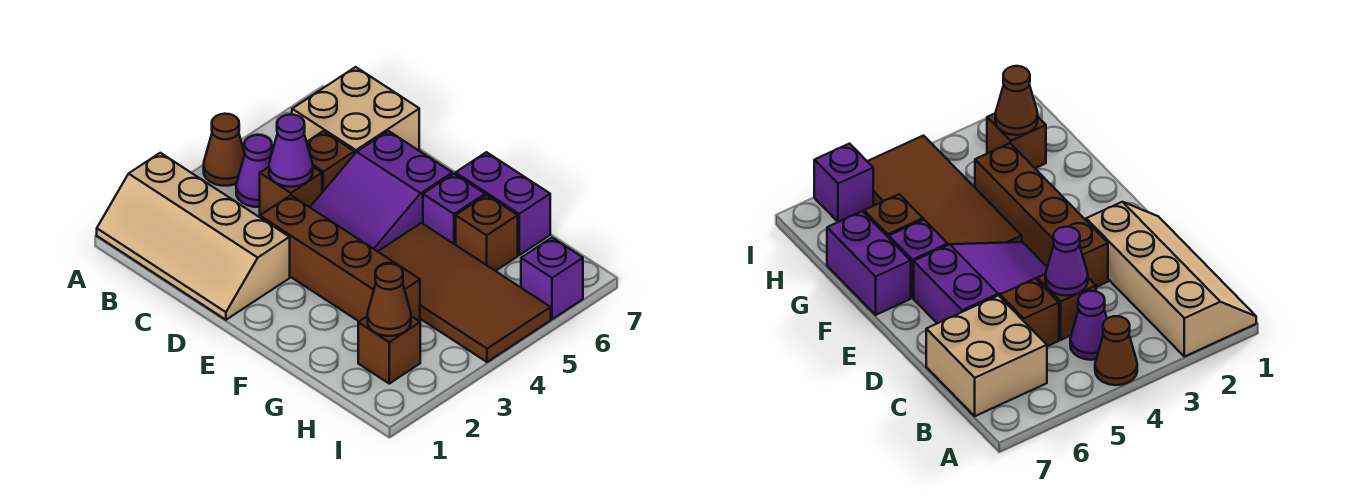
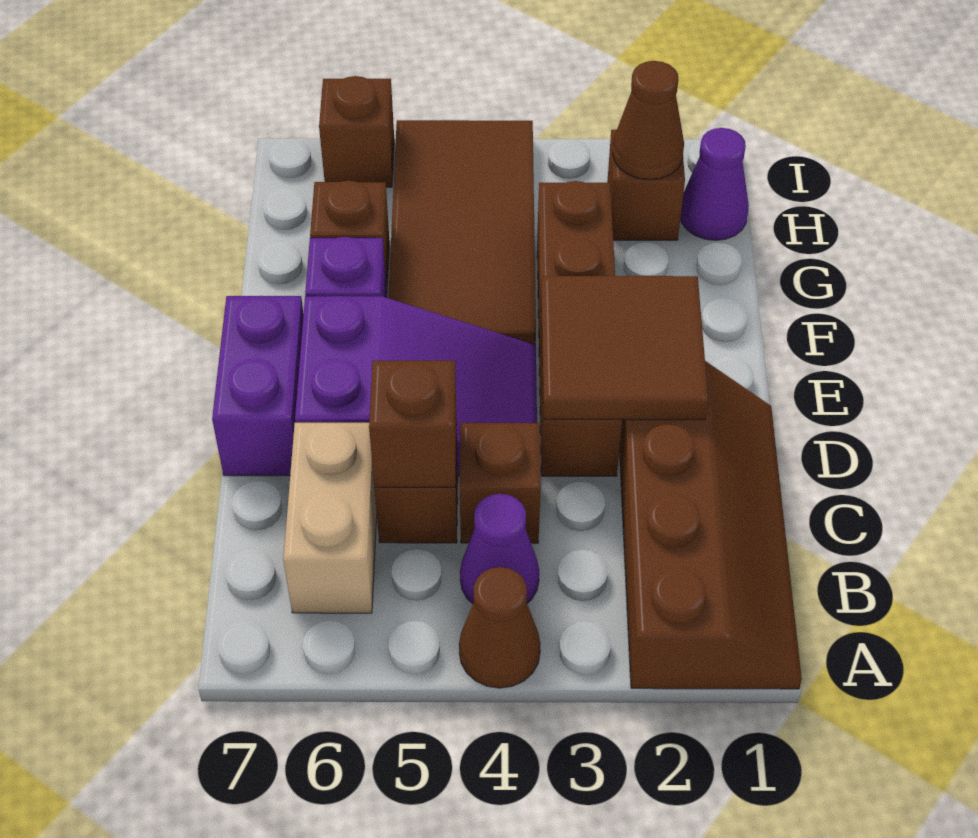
tan slope A1:D2 level 1 top 2 -> brown slope A1:D2 level 1 top 2
tan brick B6:C7 level 1 -> tan brick B6:C6 level 1
purple cone C4 level 2 -> purple cone H1 level 1
none -> brown brick C5 level 2
none -> brown tile D2:E3 level 2
purple brick F7:G7 level 1 -> purple brick D7:E7 level 1
purple brick I6 level 1 -> brown brick I6 level 1

